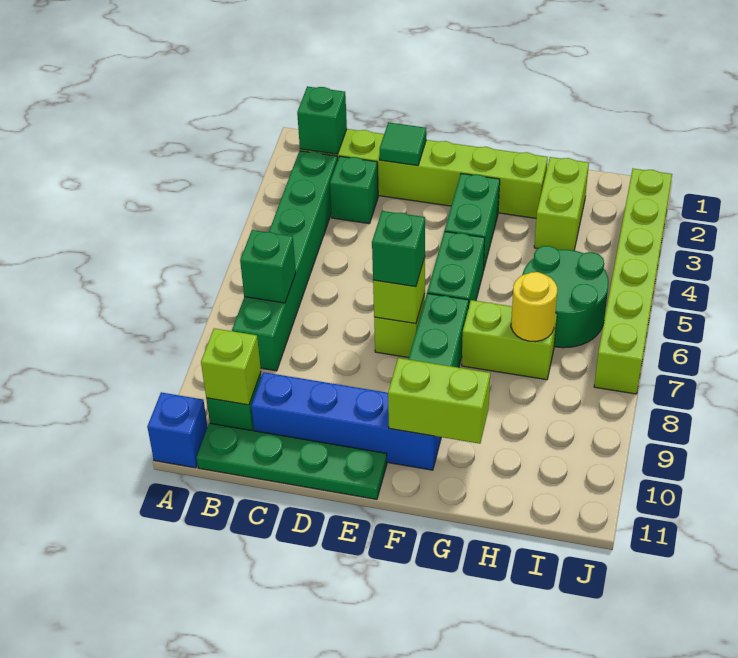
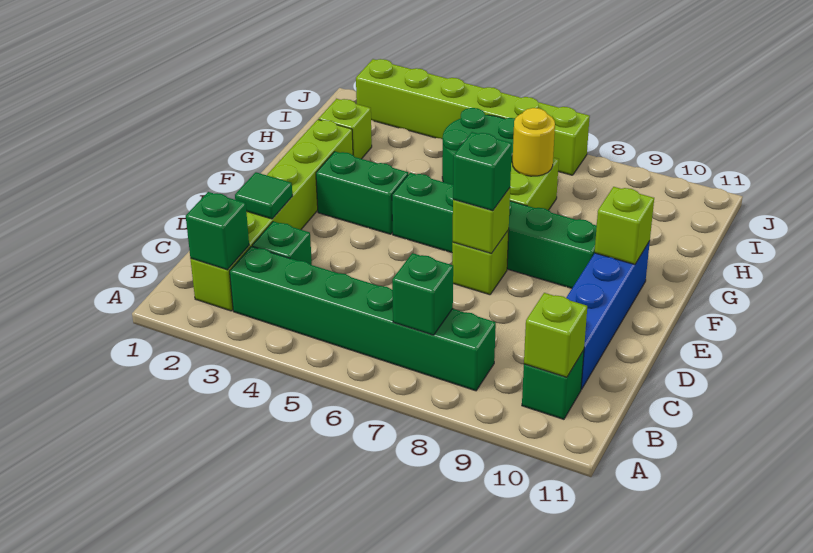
blue brick A11 level 1 -> none
green plate B11:E11 level 1 -> none
lime brick F10:G10 level 2 -> lime brick F10 level 2
lime brick H2:H3 level 1 -> lime brick H2 level 1

